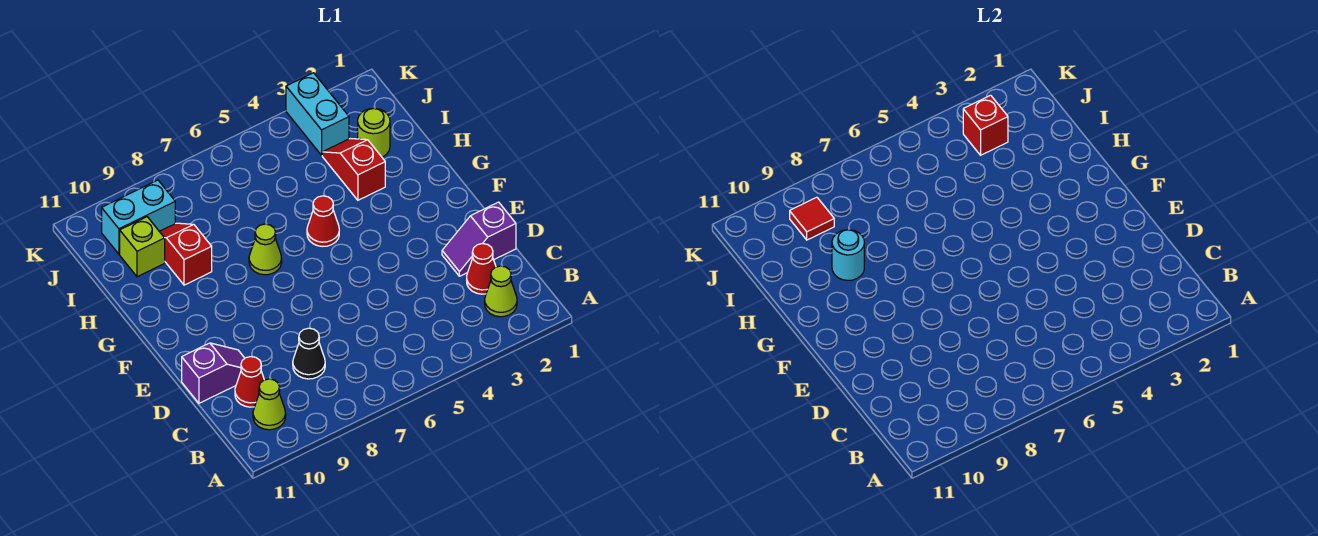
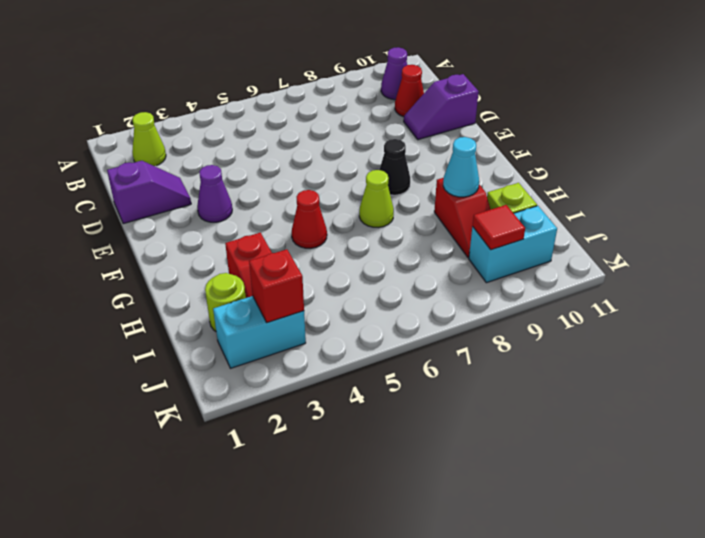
lime cone B10 level 1 -> purple cone B10 level 1
red cone C2 level 1 -> none
black cone C8 level 1 -> black cone F8 level 1
none -> purple cone E3 level 1
cyan round brick H9 level 2 -> cyan cone H9 level 2
cyan brick J3:K3 level 1 -> cyan brick J2:J3 level 1

